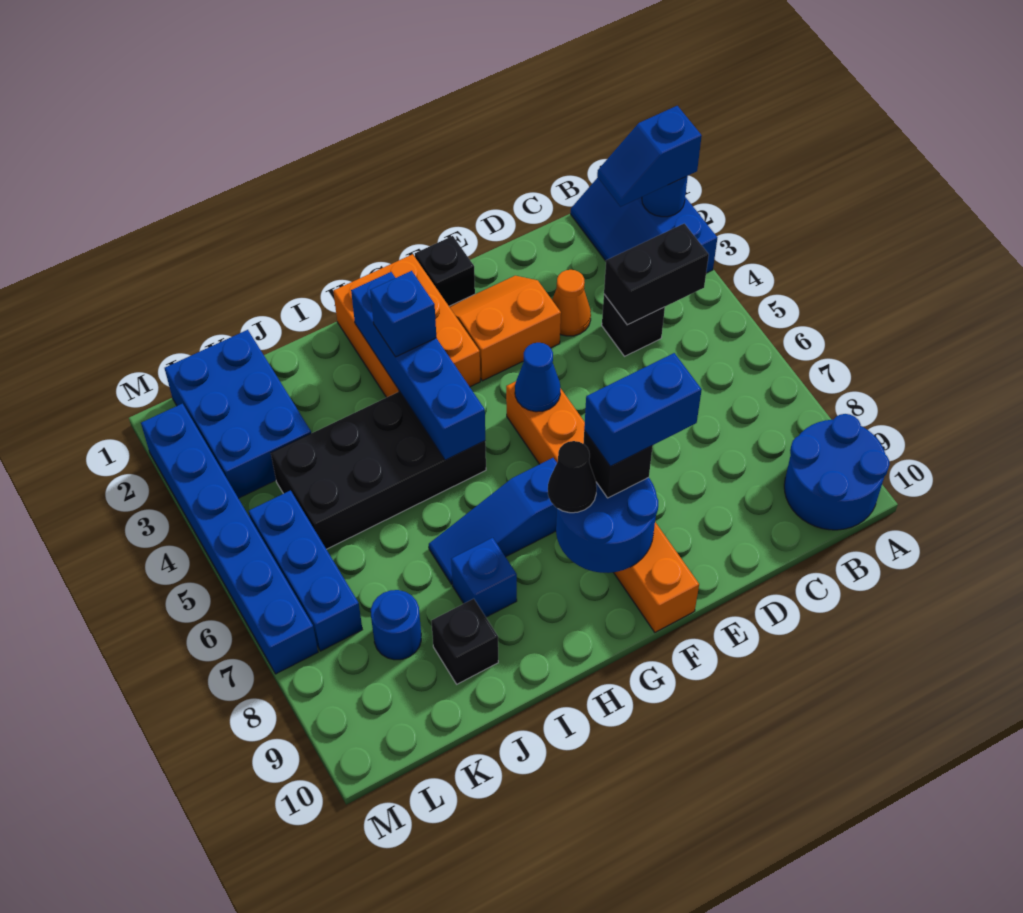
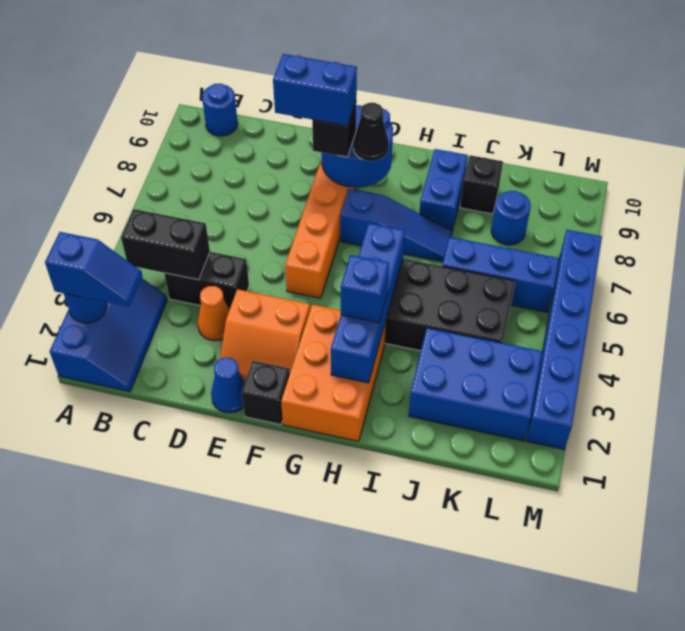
blue round brick A9:B10 level 1 -> blue round brick B10 level 1
black brick C4 level 1 -> black brick C4:D4 level 1
blue cone F5 level 2 -> blue cone E1 level 1
blue brick I8 level 1 -> blue brick I8:I9 level 1
blue brick K1:L3 level 1 -> blue brick J2:L3 level 1
blue brick L5:L7 level 1 -> blue brick J6:L6 level 1

